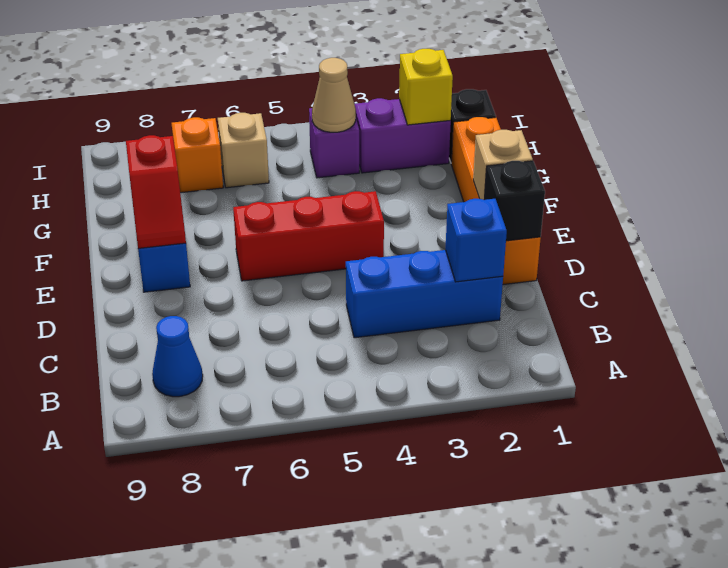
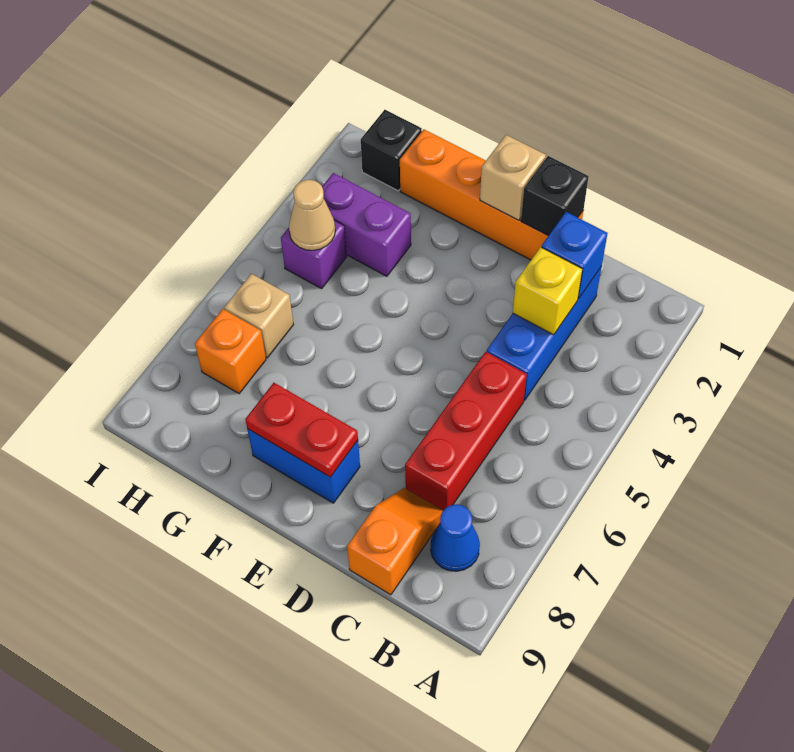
none -> orange slope C8:C9 level 1 top 9
red brick E4:E6 level 1 -> red brick C5:C7 level 1
red slope E8:F8 level 2 top F -> red plate E8:F8 level 2
purple brick H2:H3 level 1 -> purple brick G3:H3 level 1
yellow brick H2 level 2 -> yellow brick C3 level 2

